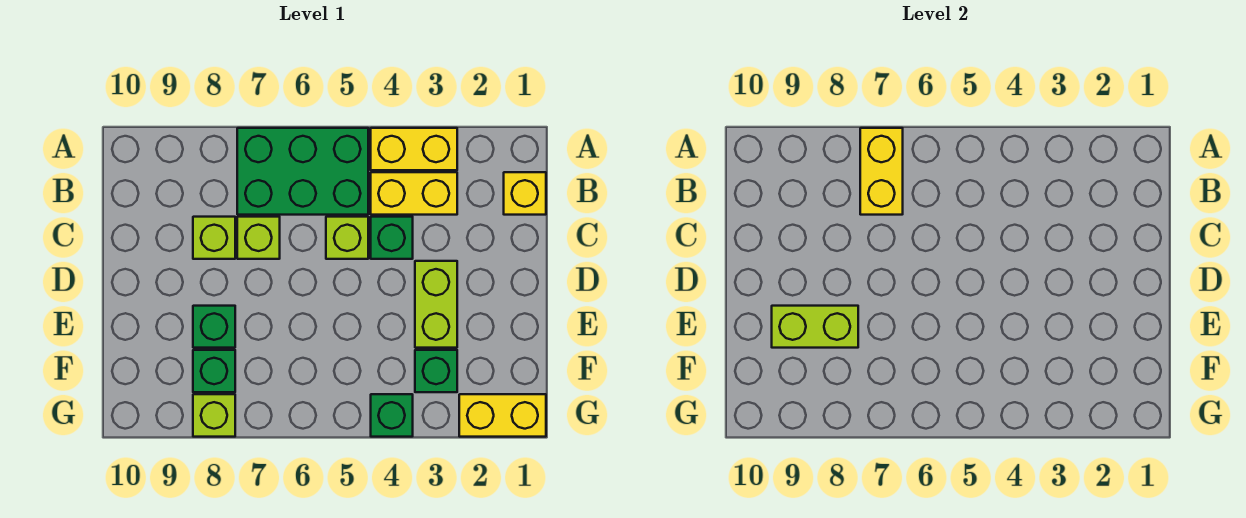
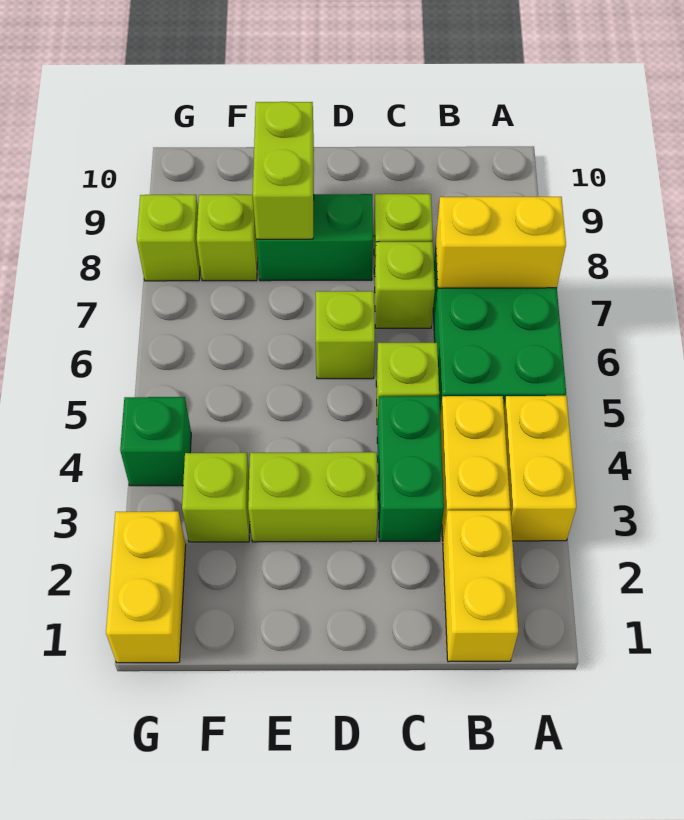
yellow brick B1 level 1 -> yellow brick B1:B2 level 1
green brick C4 level 1 -> green brick C3:C4 level 1
none -> lime brick D6 level 1
green brick E8 level 1 -> green brick D8:E8 level 1
green brick F3 level 1 -> lime brick F3 level 1
green brick F8 level 1 -> lime brick F8 level 1

